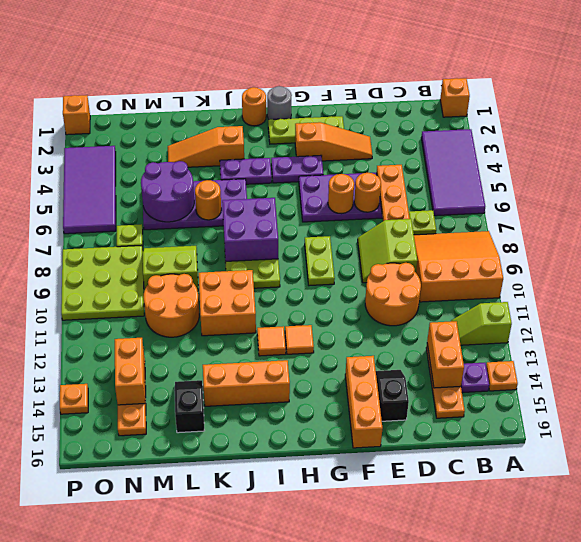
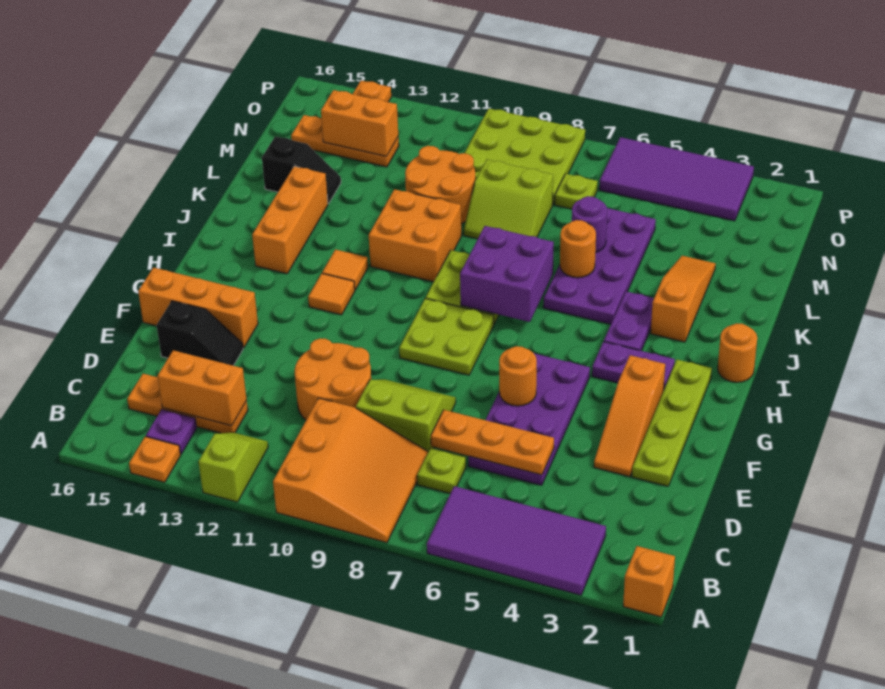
orange round brick E6 level 2 -> none
lime plate F2:H2 level 1 -> lime plate E2:H2 level 1
purple plate G4:H4 level 1 -> purple plate H3:H4 level 1
lime plate G8:G9 level 1 -> lime plate G8:H9 level 1
grey round brick H1 level 1 -> none
purple round brick L5:M6 level 2 -> purple round brick L6 level 2
lime slope L8:M9 level 1 top 9 -> lime slope L8:M9 level 1 top M
orange brick P1 level 1 -> none

